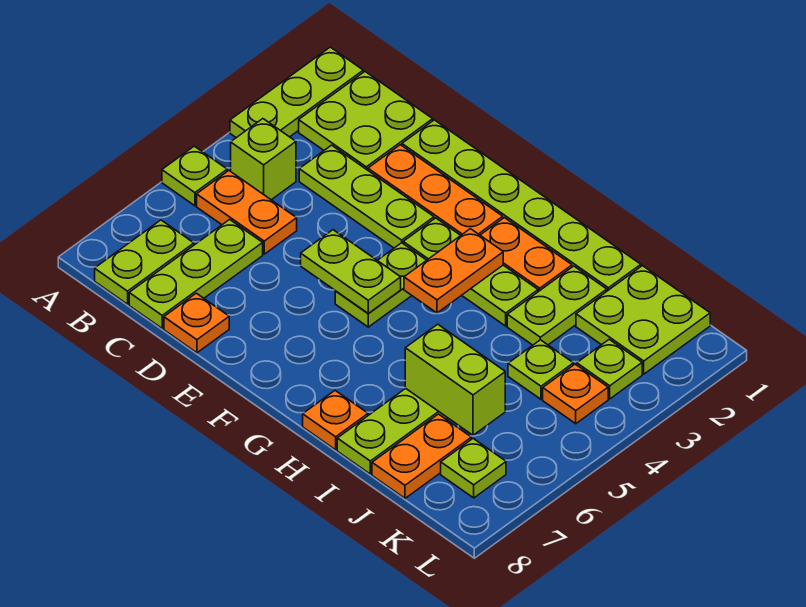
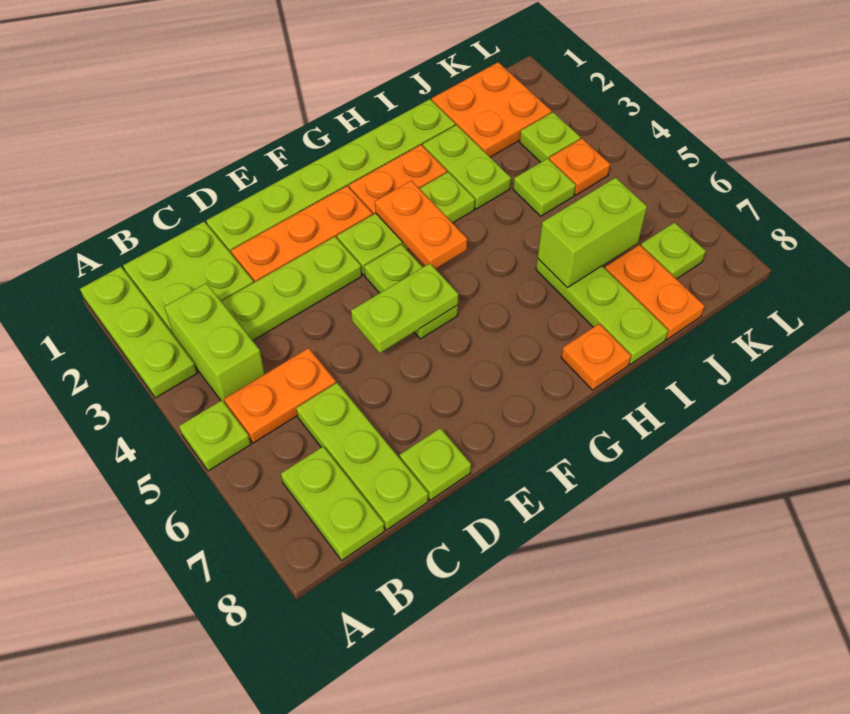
lime brick B4 level 1 -> lime brick B3:B4 level 1
orange plate D8 level 1 -> lime plate D8 level 1
lime plate J1:K2 level 1 -> orange plate J1:K2 level 1

